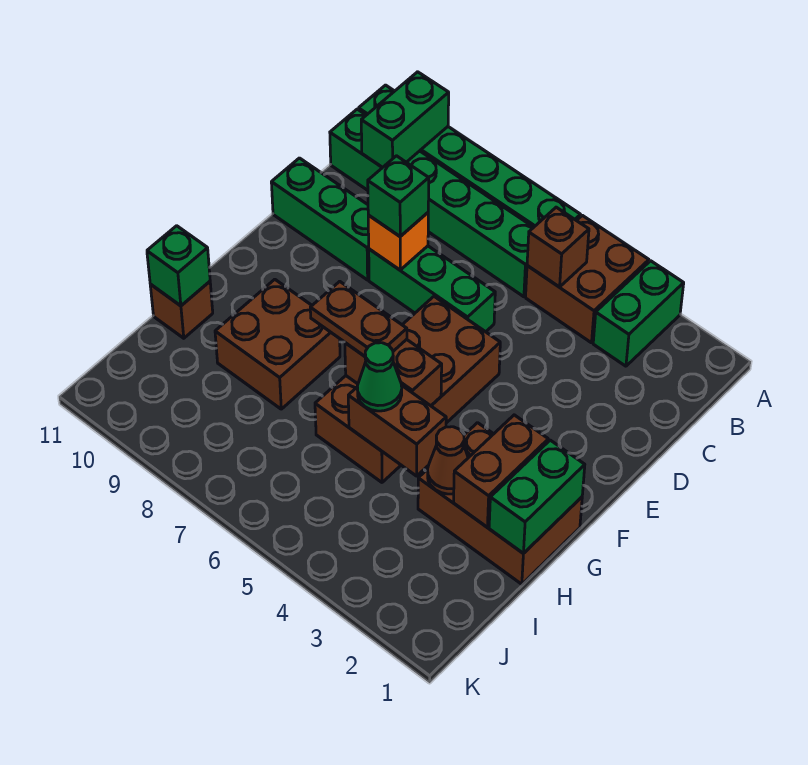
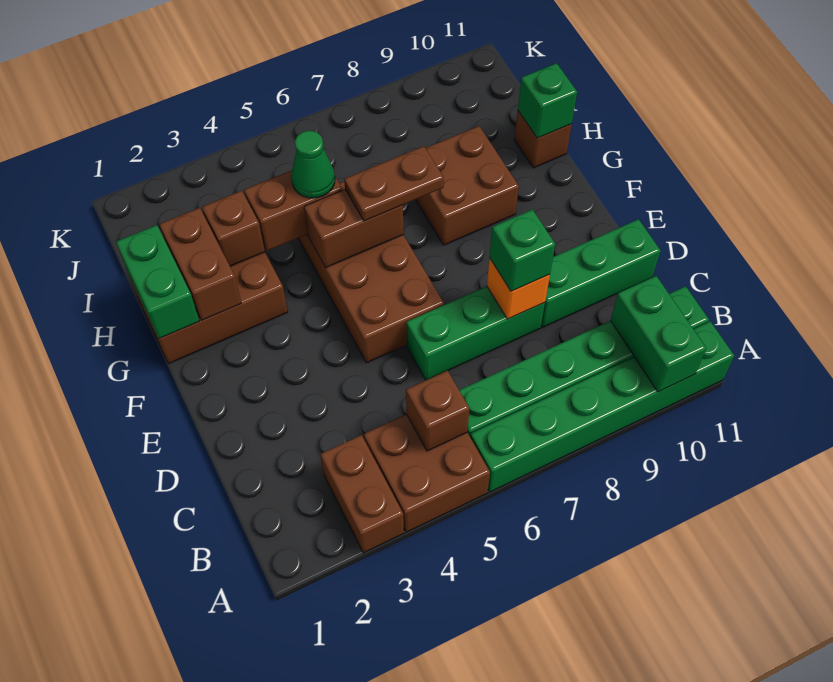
green brick A3:B3 level 1 -> brown brick A3:B3 level 1
brown cone H3 level 2 -> brown brick H3 level 2

